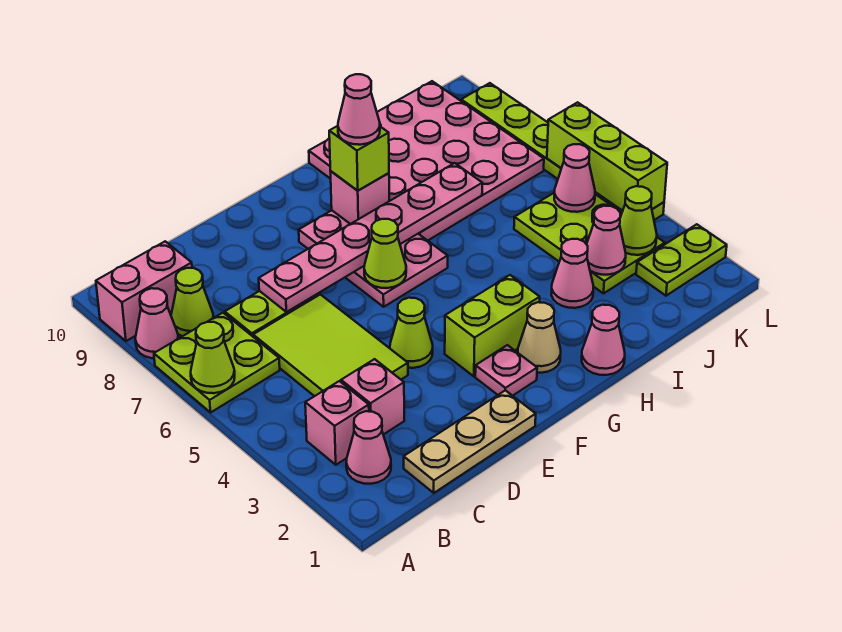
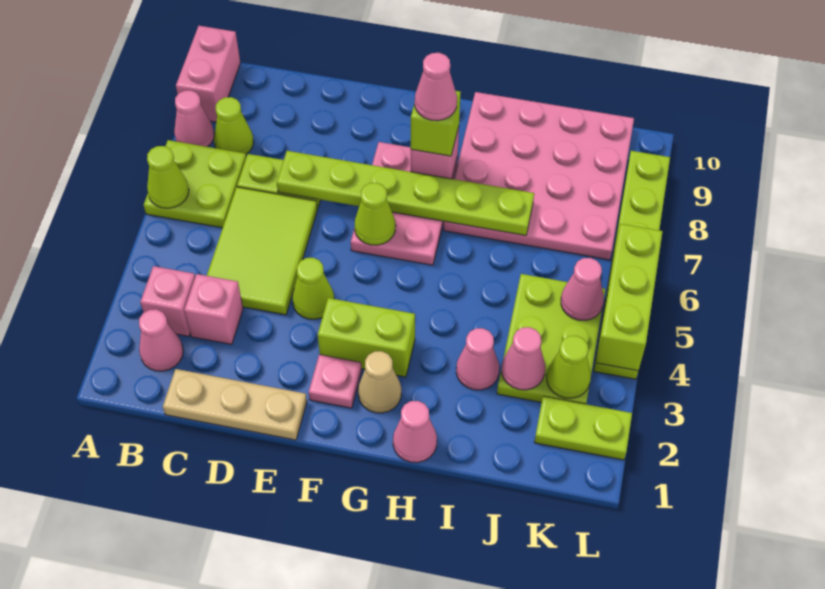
pink brick A9:B9 level 1 -> pink brick A9:A10 level 1
pink plate D7:I7 level 2 -> lime plate D7:I7 level 2

